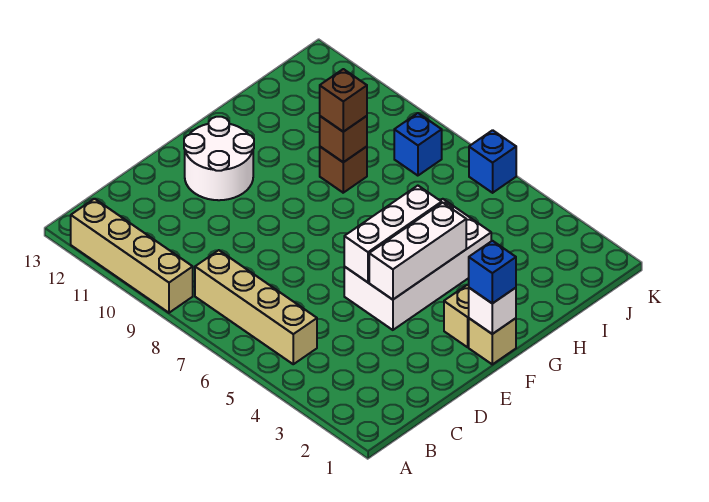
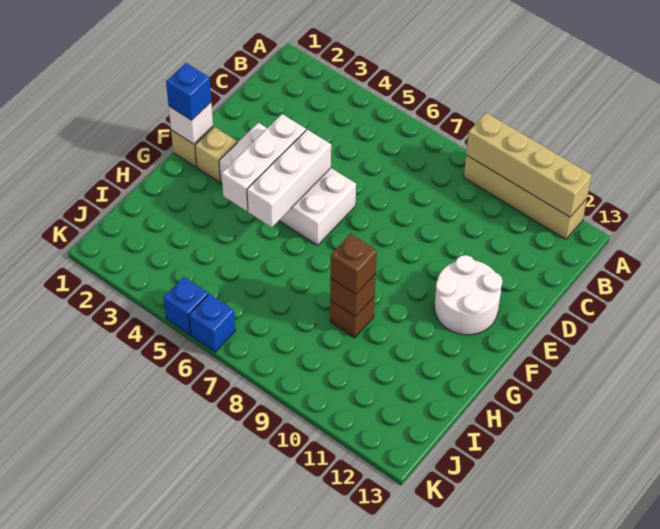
tan brick B5:B8 level 1 -> tan brick A9:A12 level 2
white brick E4:H5 level 1 -> white brick E3:F6 level 1
blue brick J8 level 1 -> blue brick K5 level 1

